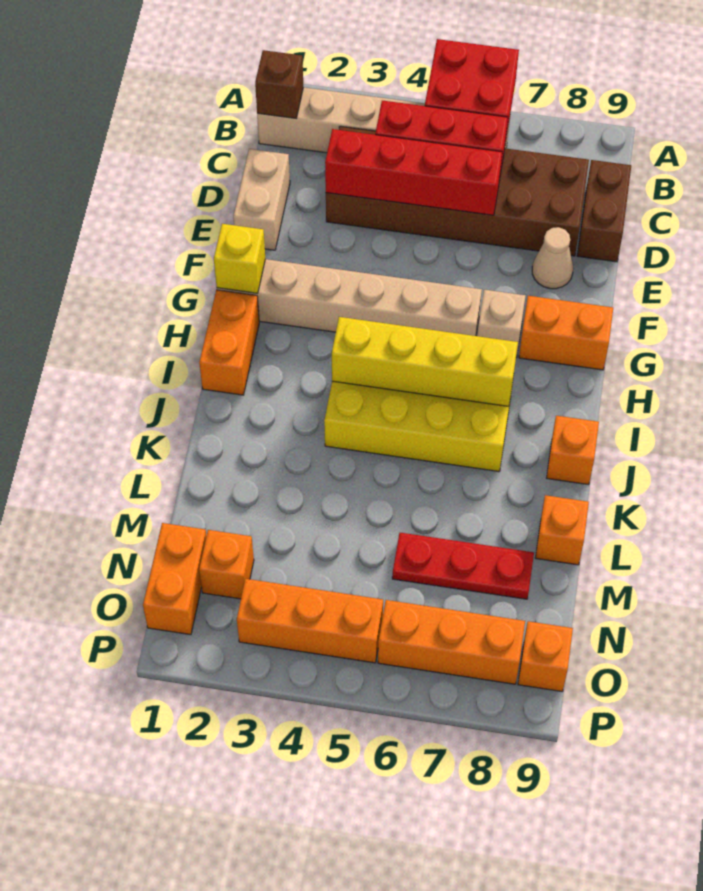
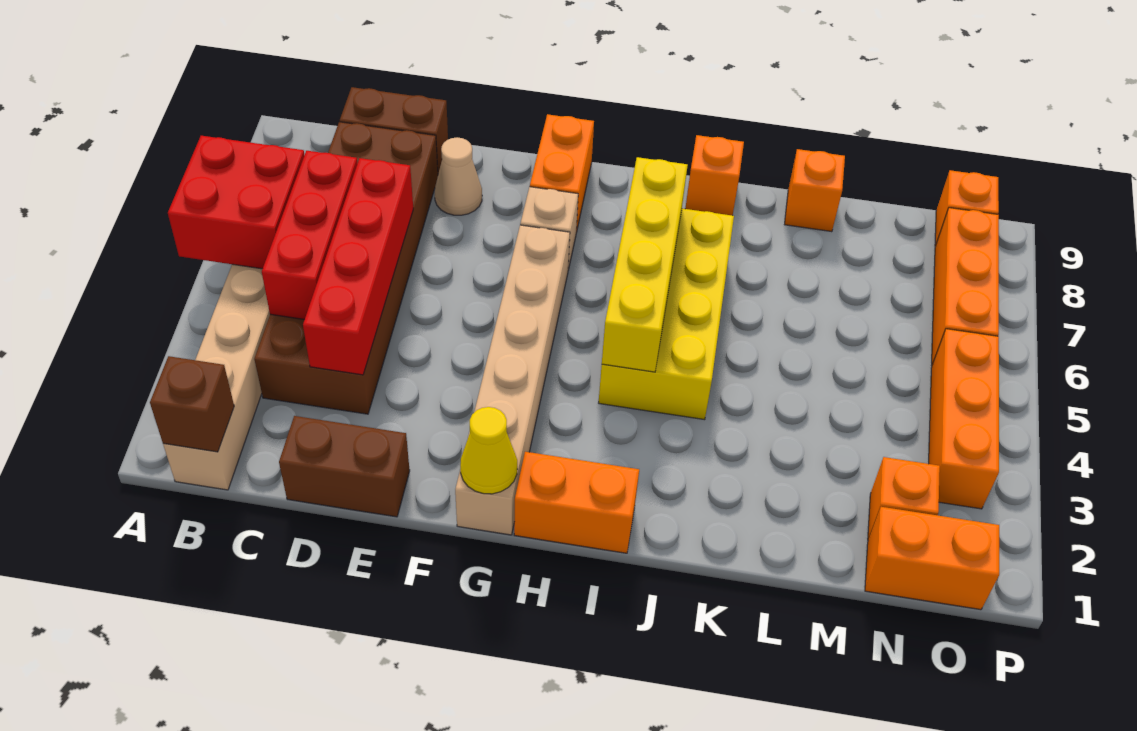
tan brick D1:E1 level 1 -> brown brick D1:E1 level 1
yellow brick G1 level 2 -> yellow cone G1 level 2
red plate M6:M8 level 1 -> none

